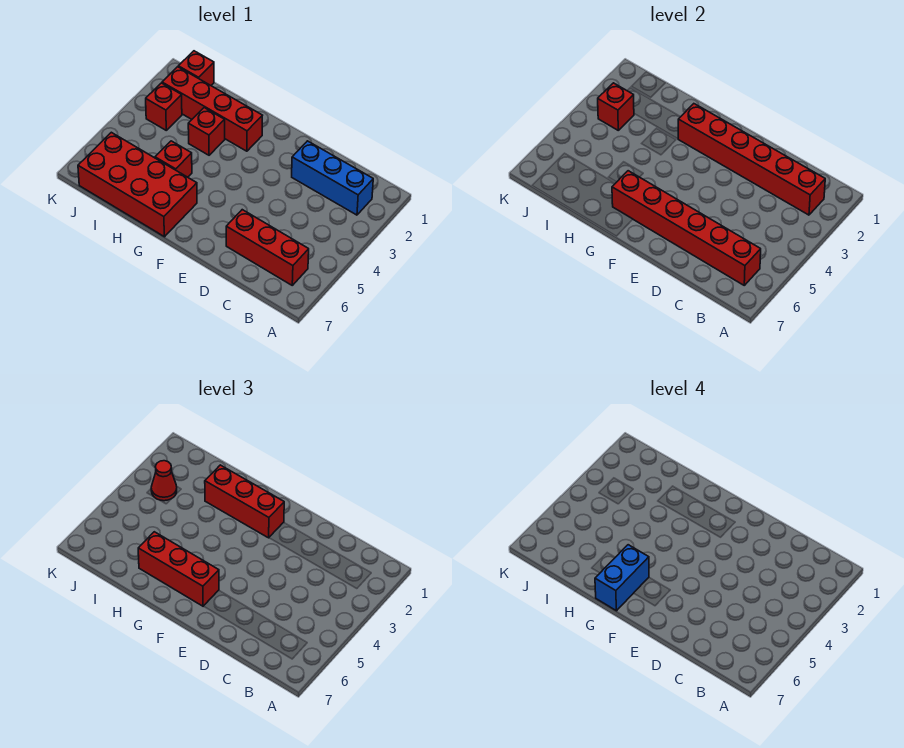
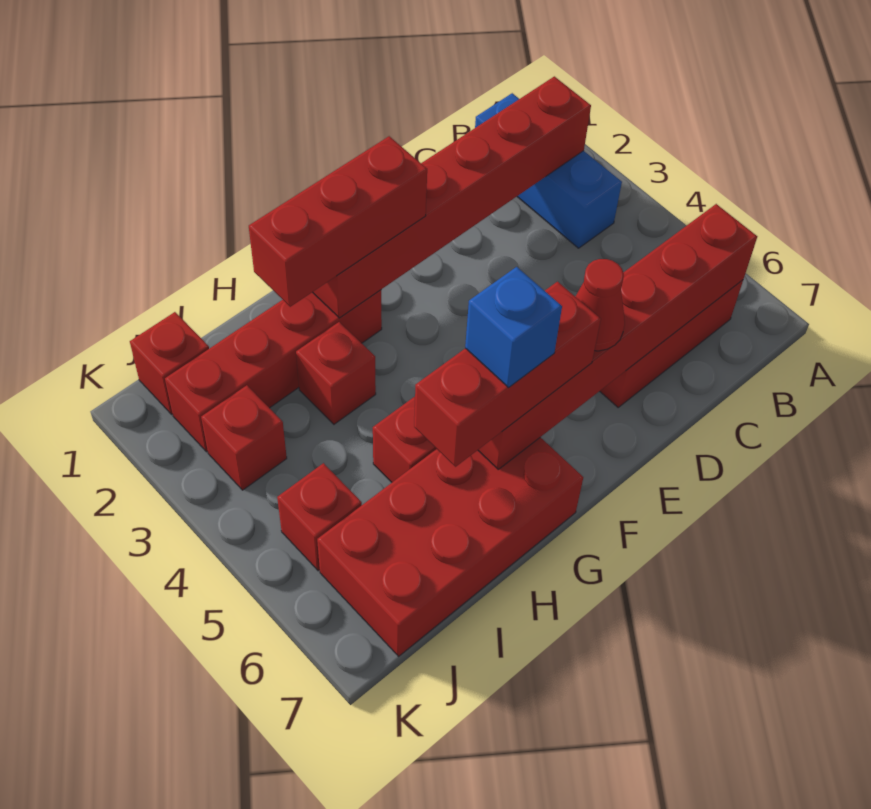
blue brick B2:D2 level 1 -> blue brick B1:B3 level 1
blue brick G6:G7 level 4 -> blue brick G6 level 4
red brick J3 level 2 -> red brick J5 level 1
red cone J3 level 3 -> red cone E6 level 3

